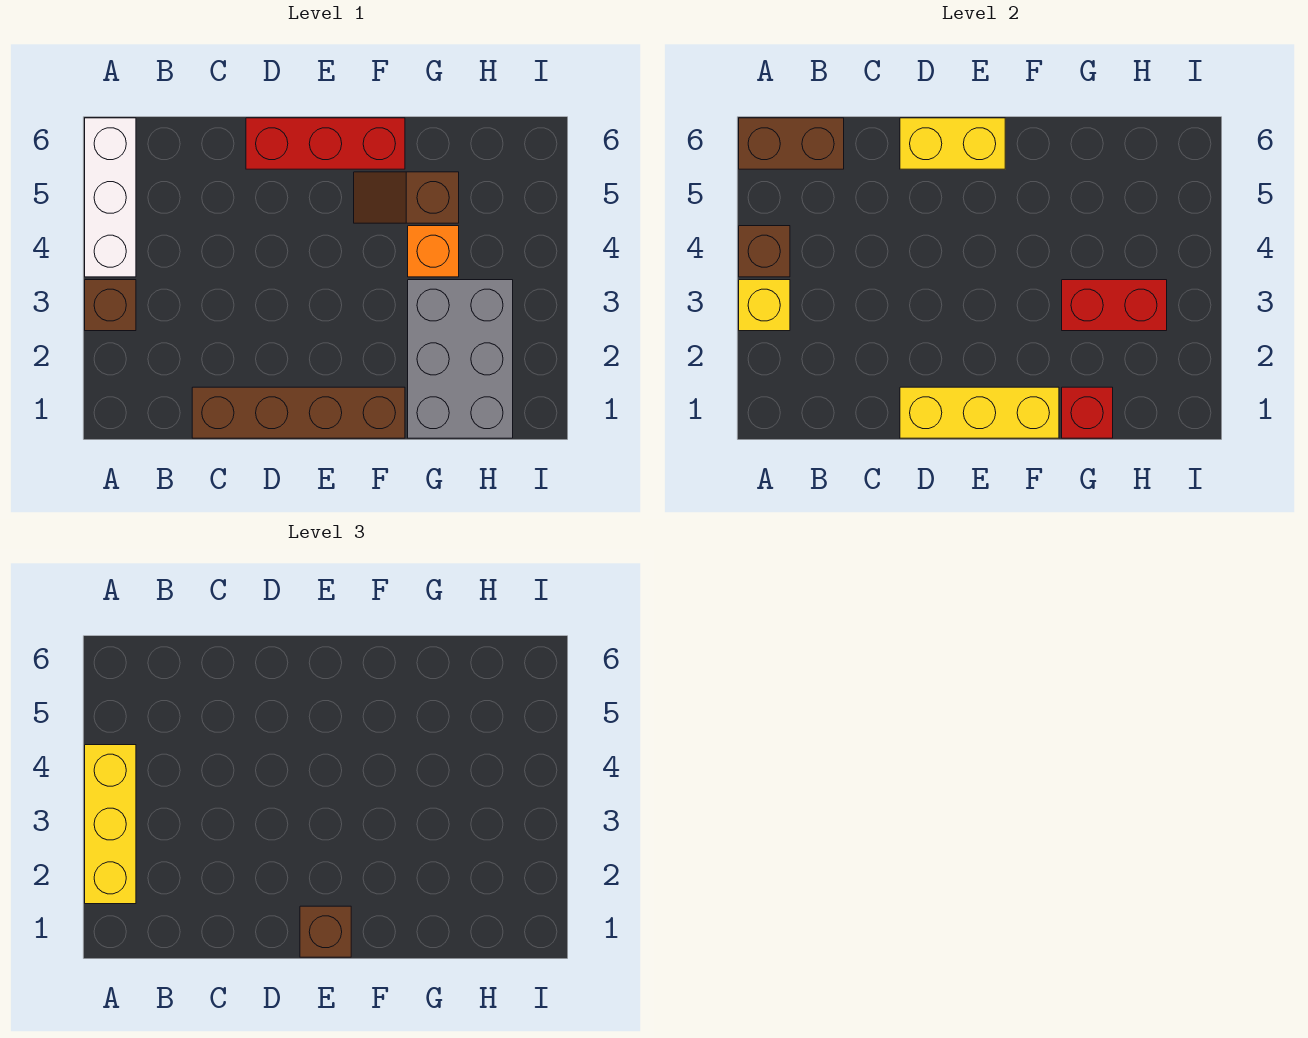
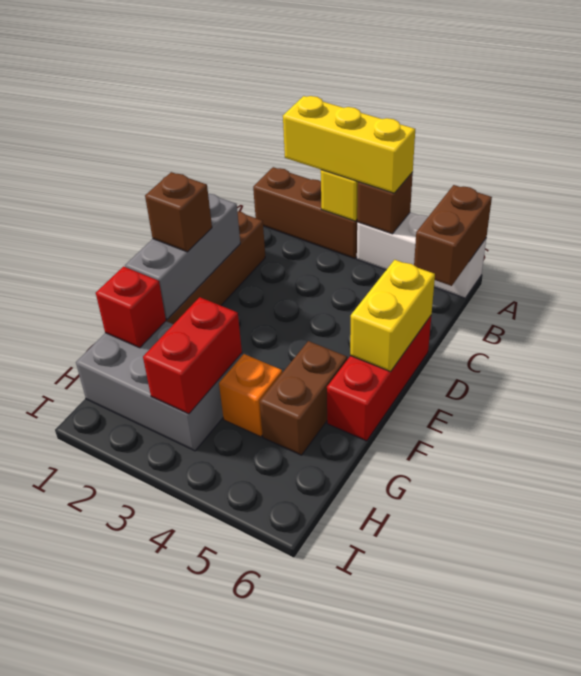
brown brick A3 level 1 -> brown brick A1:A3 level 1
yellow brick D1:F1 level 2 -> grey brick D1:F1 level 2
brown slope F5:G5 level 1 top G -> brown brick F5:G5 level 1

